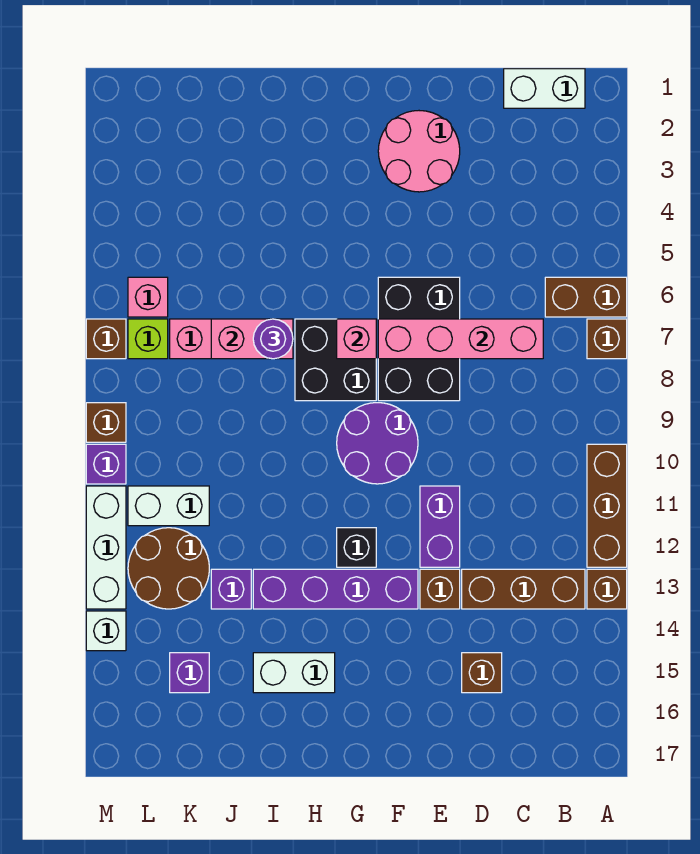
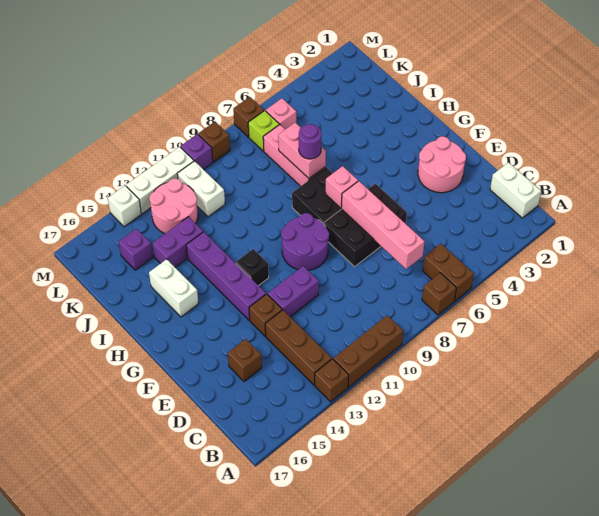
purple brick J13 level 1 -> purple brick J13:J14 level 1
brown round brick K12:L13 level 1 -> pink round brick K12:L13 level 1

